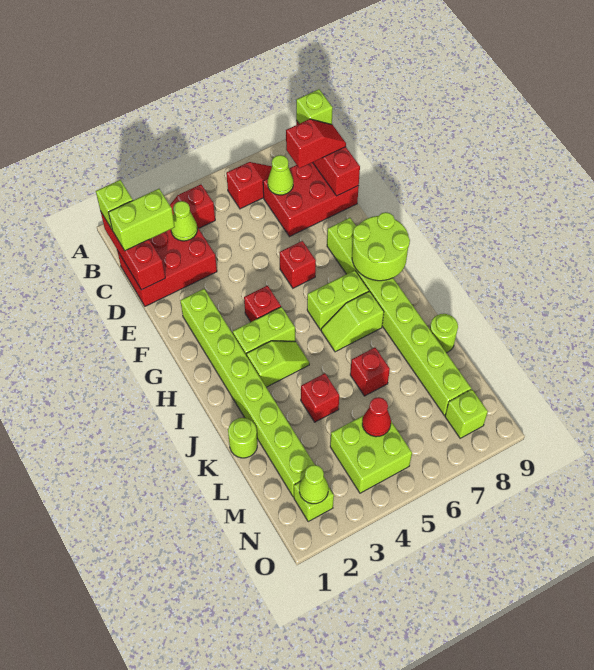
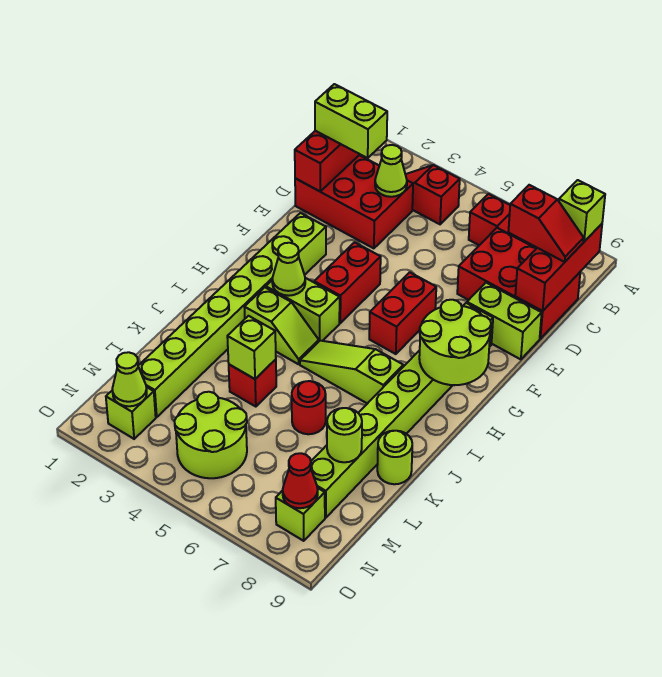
lime brick B1 level 3 -> lime brick K4 level 2
lime cone C7 level 2 -> lime cone H3 level 2
red brick F6 level 1 -> red brick F6:G6 level 1
red brick G4 level 1 -> red brick F4:G4 level 1
lime brick H6:H7 level 1 -> lime brick E8:E9 level 1
lime slope I6:I7 level 1 top 7 -> lime slope I5:I7 level 1 top 7
lime round brick K1 level 1 -> lime round brick L8 level 2
red brick K6 level 1 -> red round brick K6 level 1
lime brick M4:N5 level 1 -> lime round brick M4:N5 level 1
red cone M5 level 2 -> red cone N8 level 2

